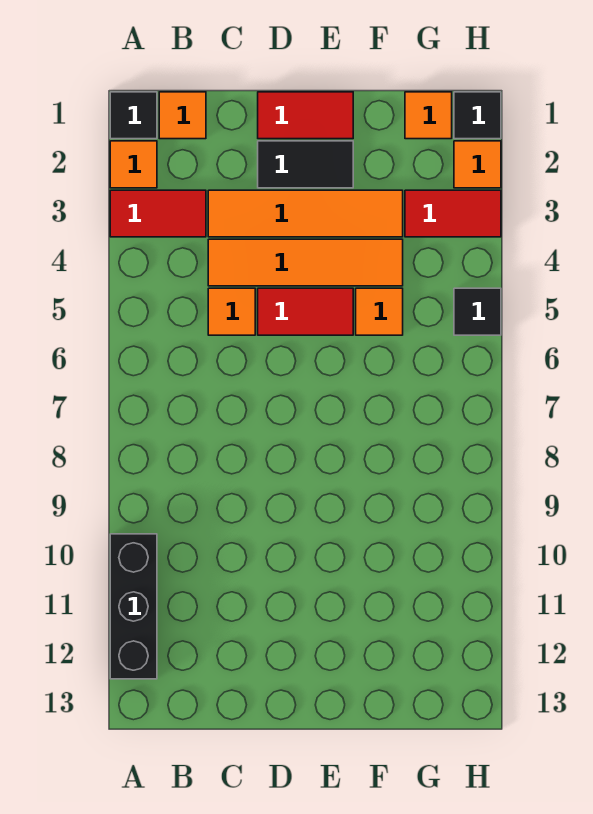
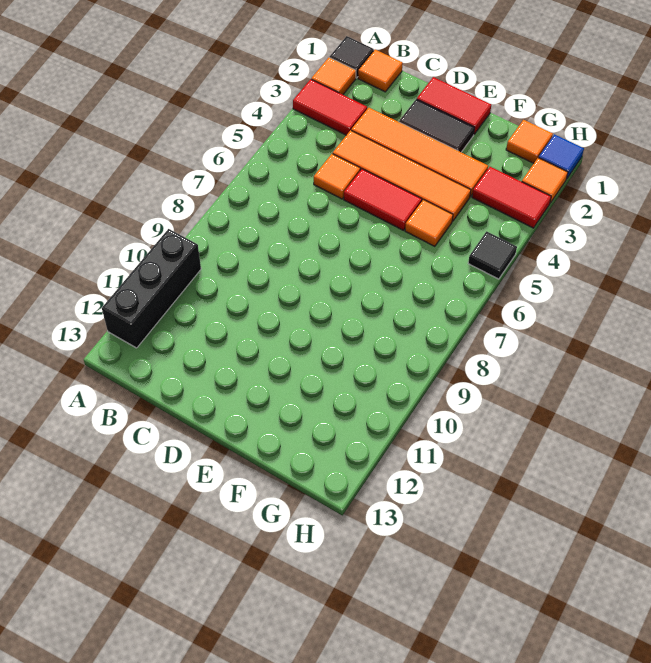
black tile H1 level 1 -> blue tile H1 level 1

